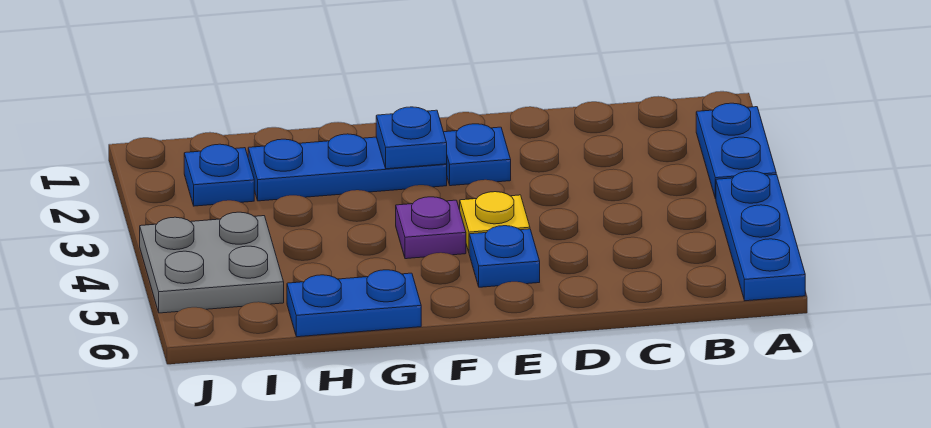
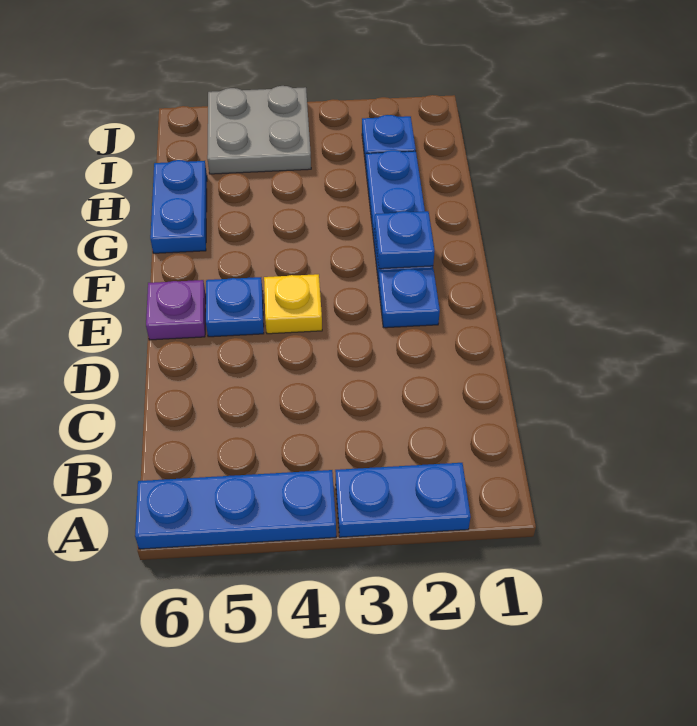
purple plate F4 level 1 -> purple plate E6 level 1

